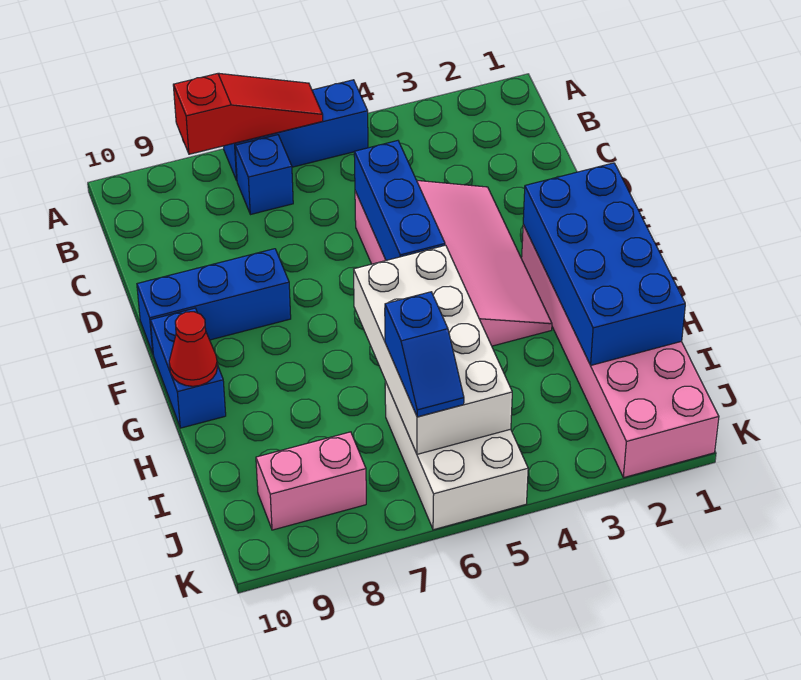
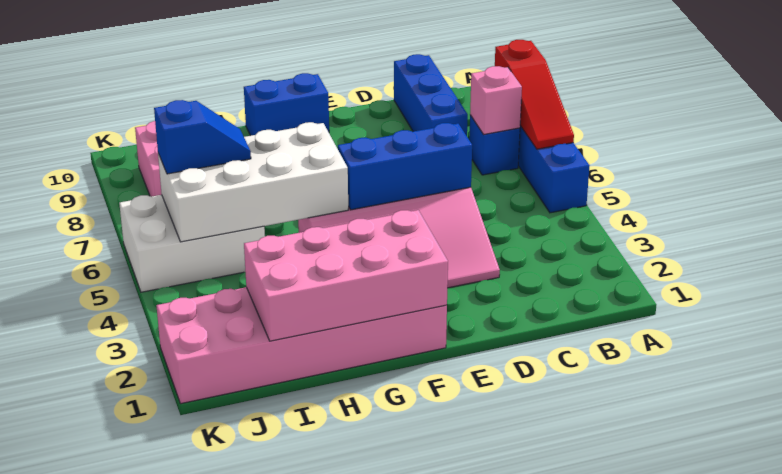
none -> pink brick B7 level 2
blue brick E8:E10 level 1 -> blue brick C8:C10 level 1
blue brick F1:I2 level 2 -> pink brick F1:I2 level 2
red cone G10 level 2 -> none
blue slope I6:J6 level 3 top I -> blue slope I6:J6 level 3 top J

